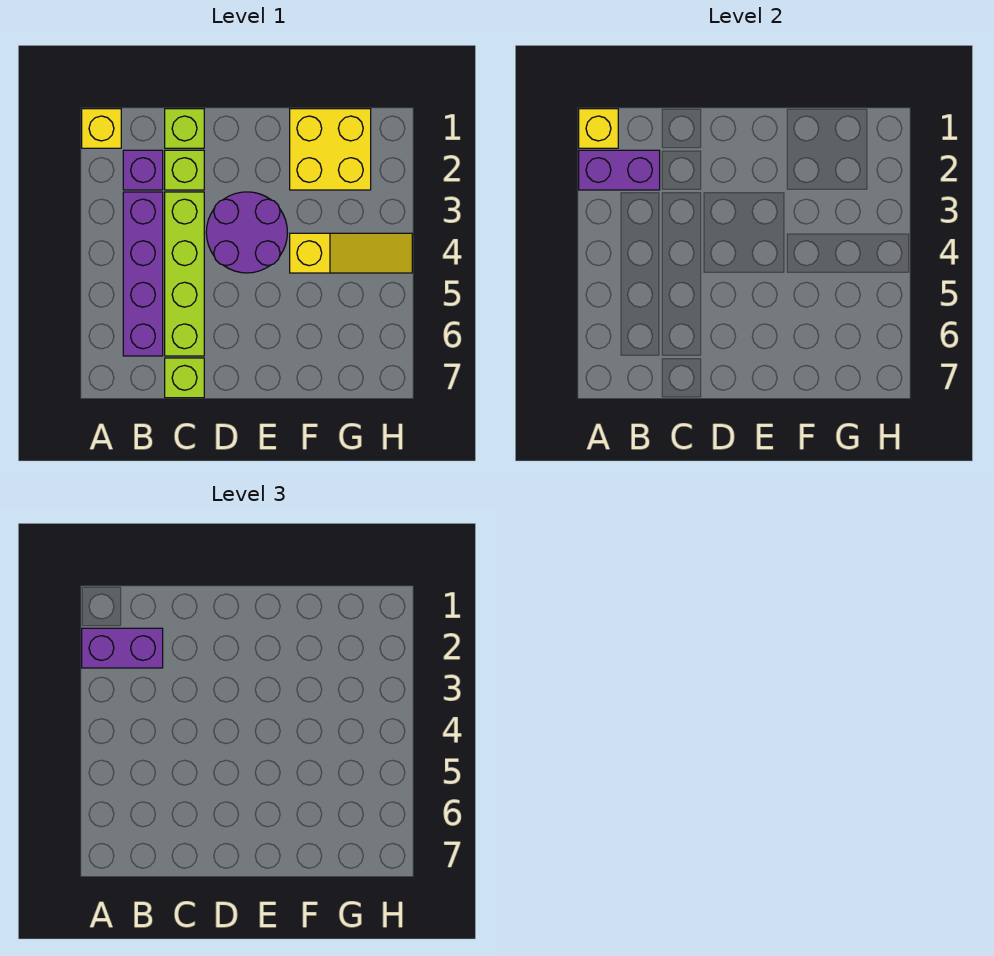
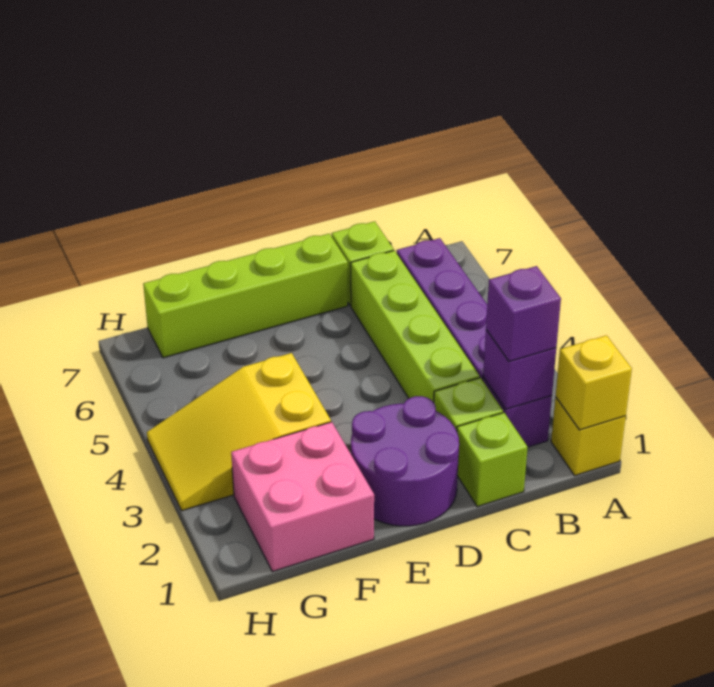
purple brick A2:B2 level 2 -> purple brick B2 level 2
purple brick A2:B2 level 3 -> purple brick B2 level 3
purple round brick D3:E4 level 1 -> purple round brick D1:E2 level 1
none -> lime brick D7:G7 level 1
yellow brick F1:G2 level 1 -> pink brick F1:G2 level 1
yellow slope F4:H4 level 1 top F -> yellow slope F3:H4 level 1 top F

